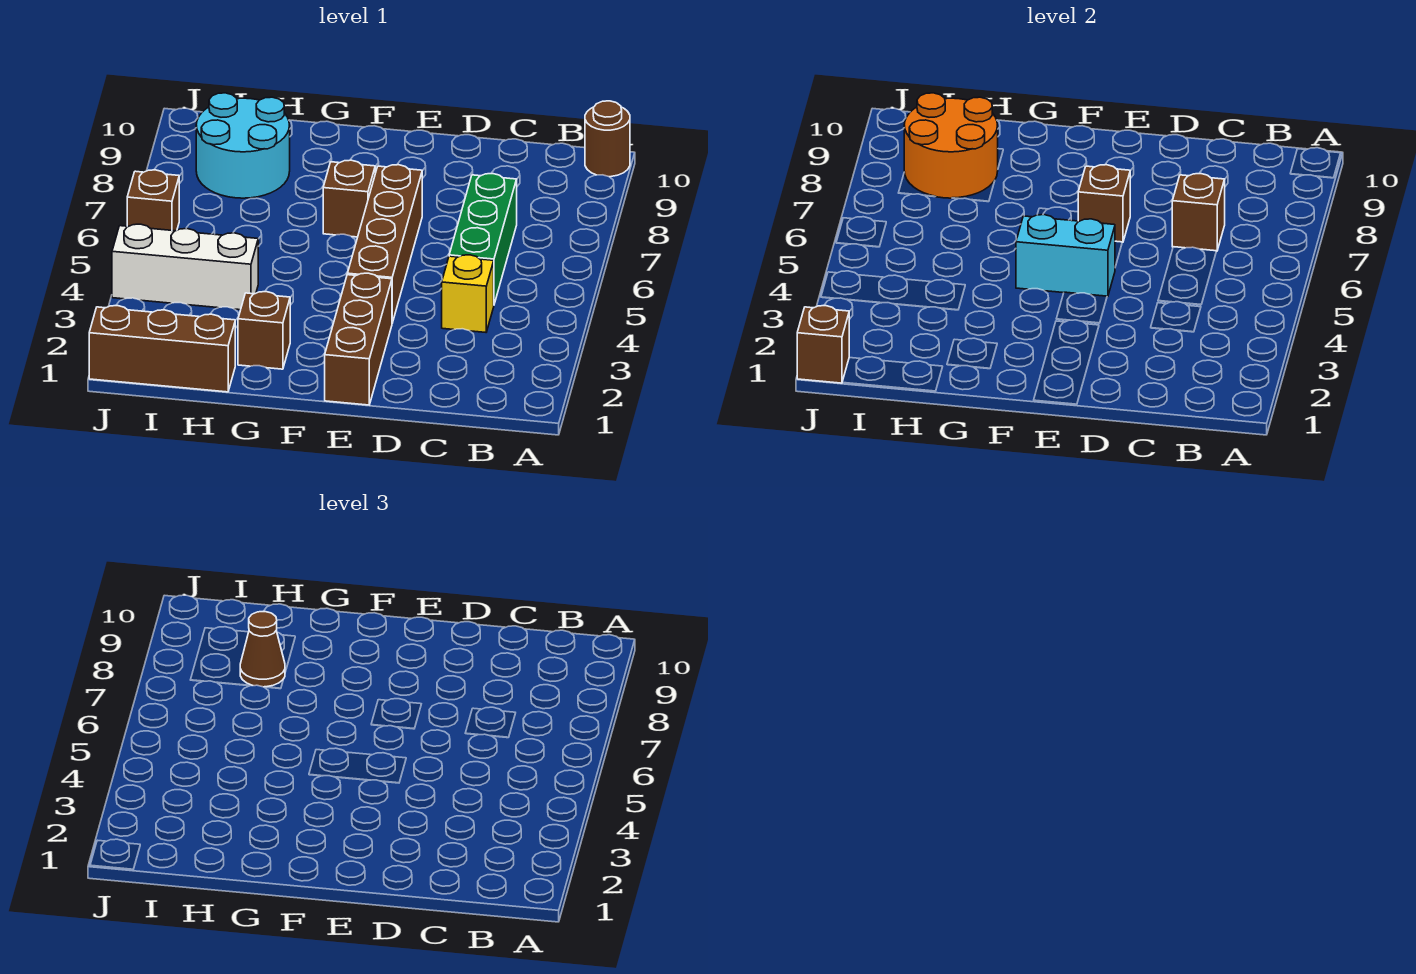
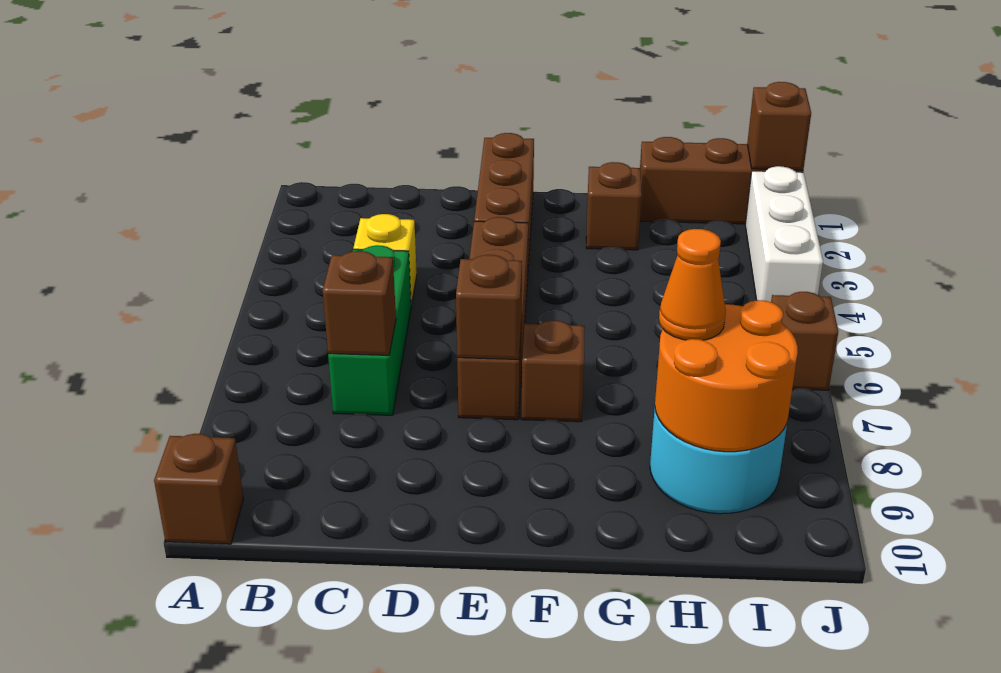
brown round brick A10 level 1 -> brown brick A10 level 1
cyan brick E5:F5 level 2 -> none
white brick H4:J4 level 1 -> white brick J2:J4 level 1
brown cone H8 level 3 -> orange cone H8 level 3

